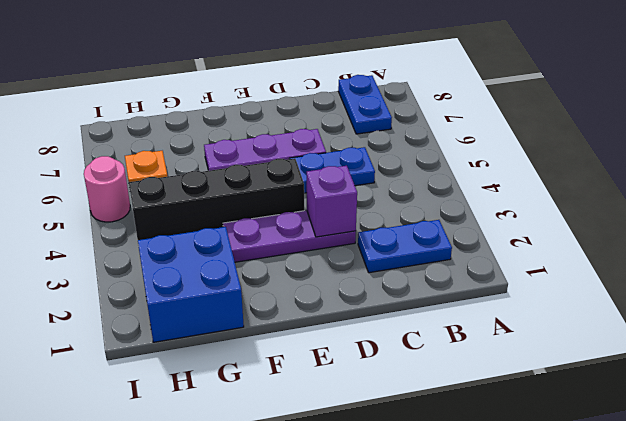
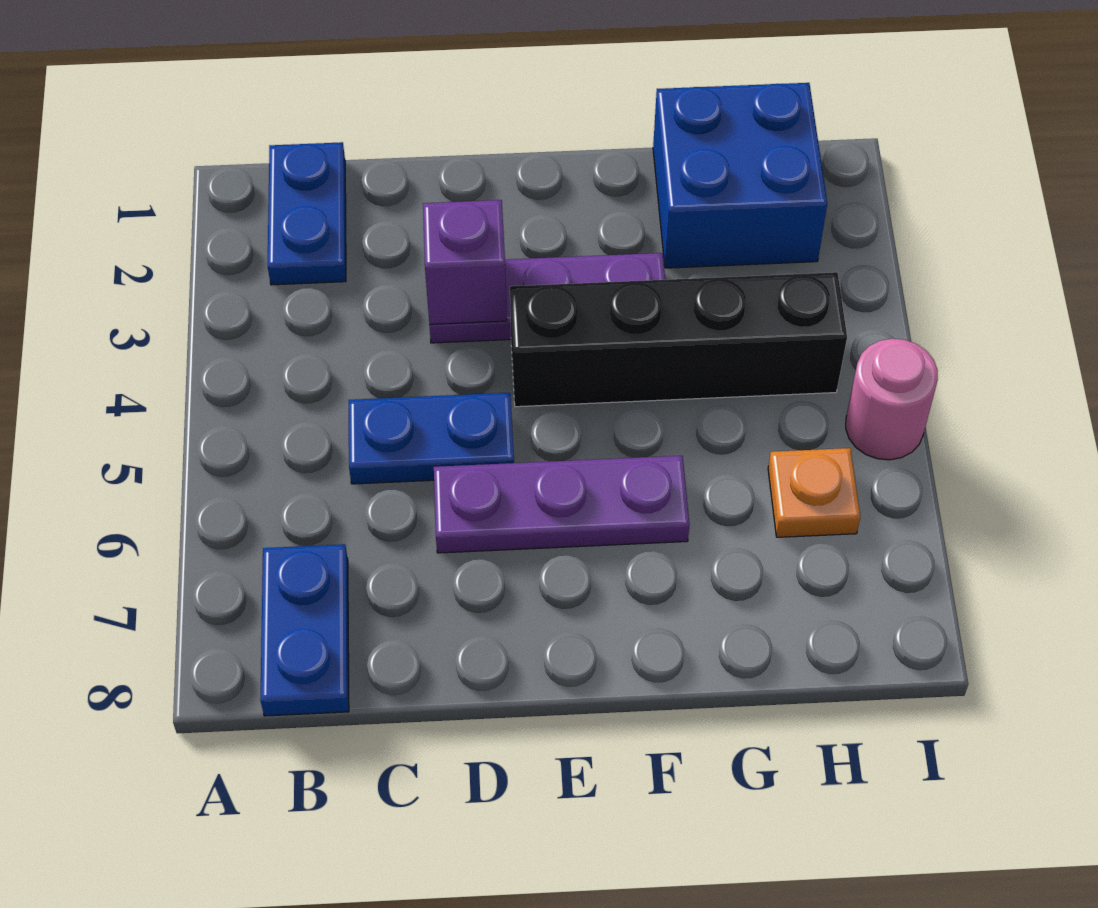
blue plate B2:C2 level 1 -> blue plate B1:B2 level 1

